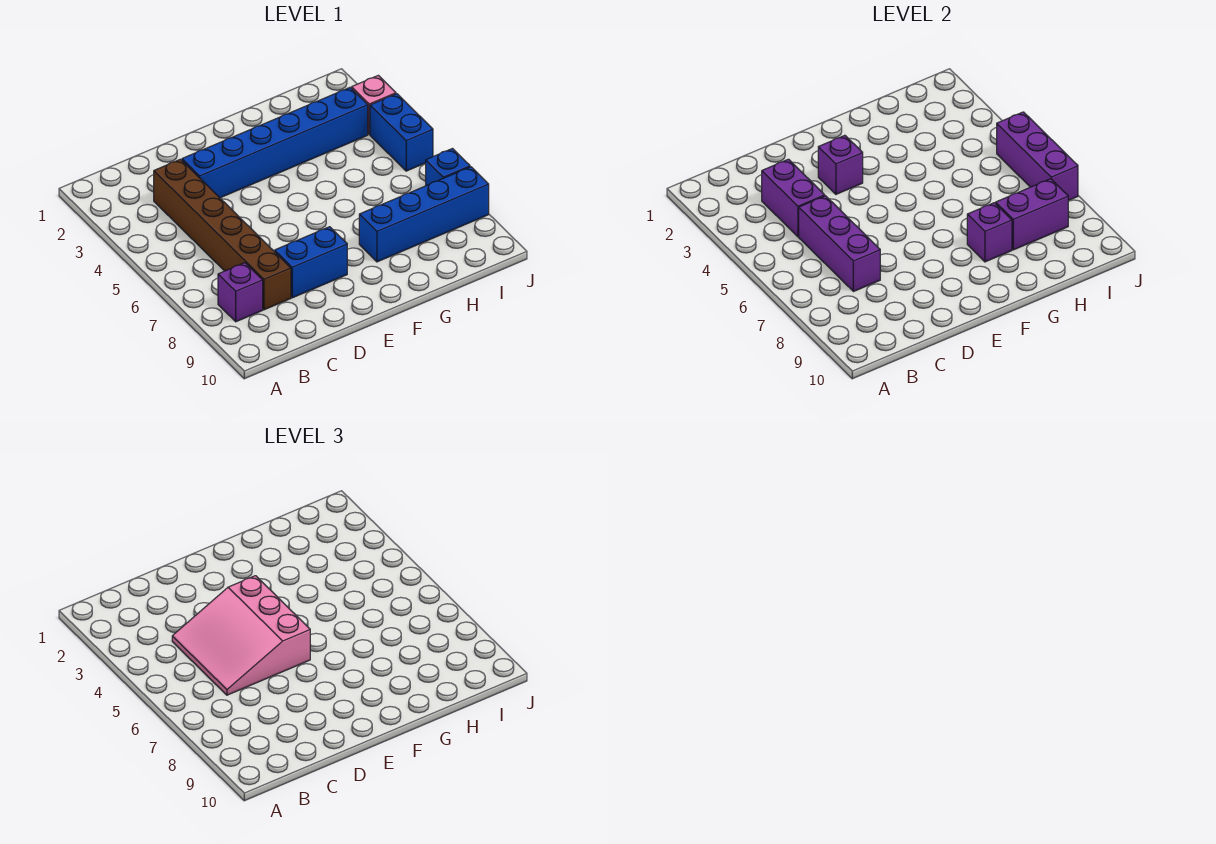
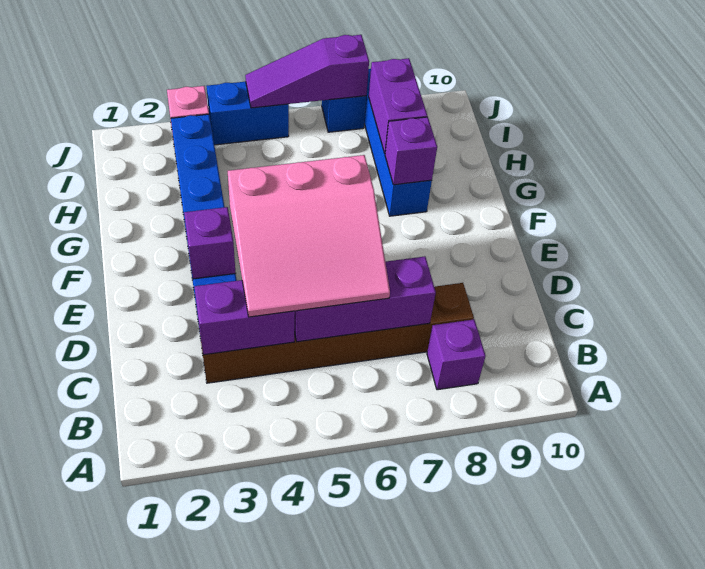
blue brick D8:E8 level 1 -> none
purple brick J5:J7 level 2 -> purple slope J5:J7 level 2 top 7

